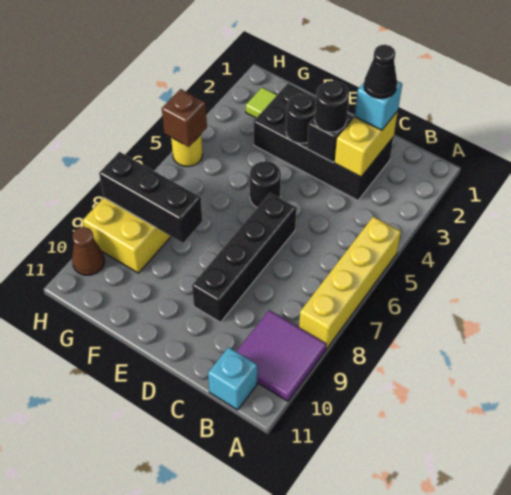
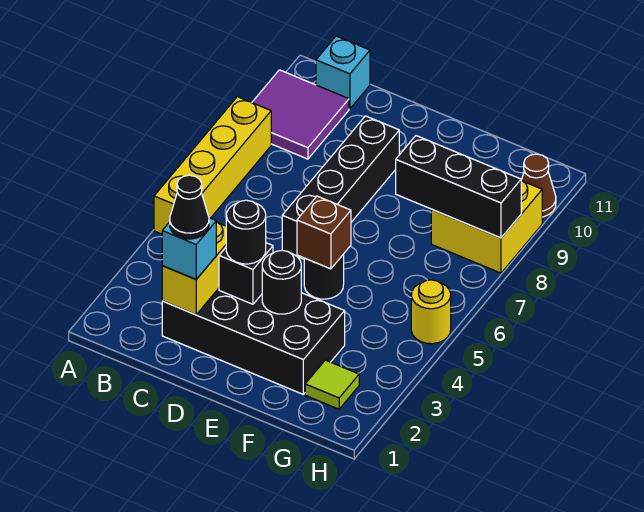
brown brick H5 level 2 -> brown brick E5 level 2

